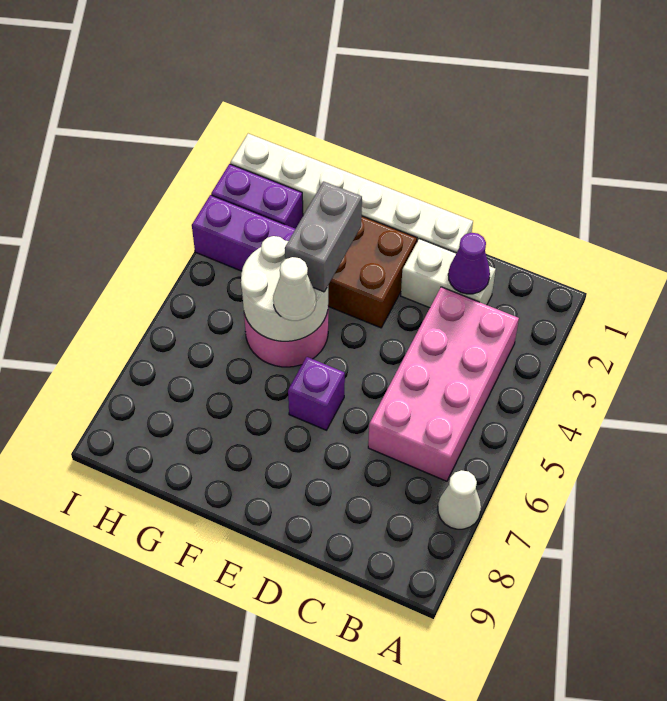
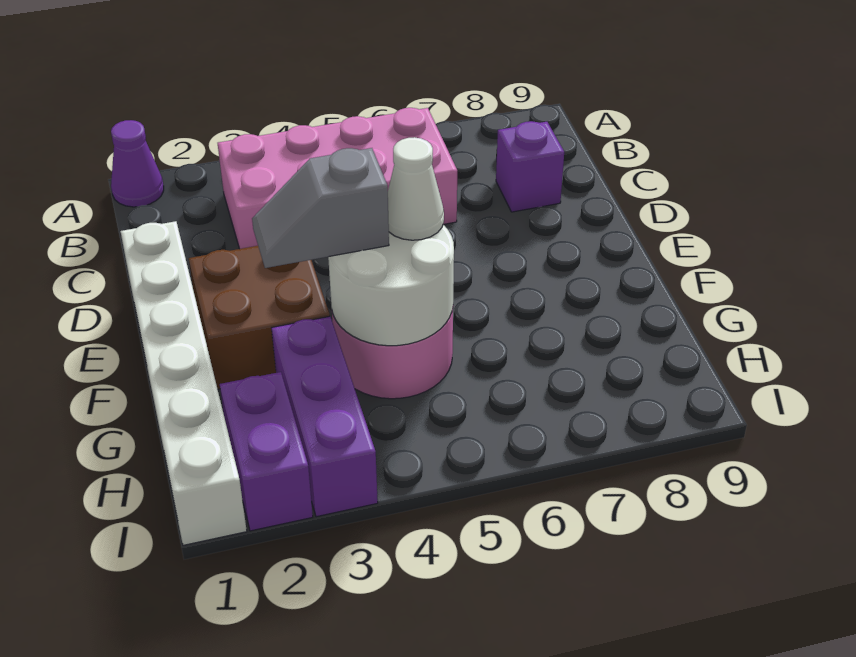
white cone A7 level 1 -> none
white brick C2:D2 level 1 -> none
purple cone C2 level 2 -> purple cone A1 level 1
purple brick E6 level 1 -> purple brick C8 level 1
grey brick F3:F4 level 3 -> grey slope F3:F4 level 3 top 4

